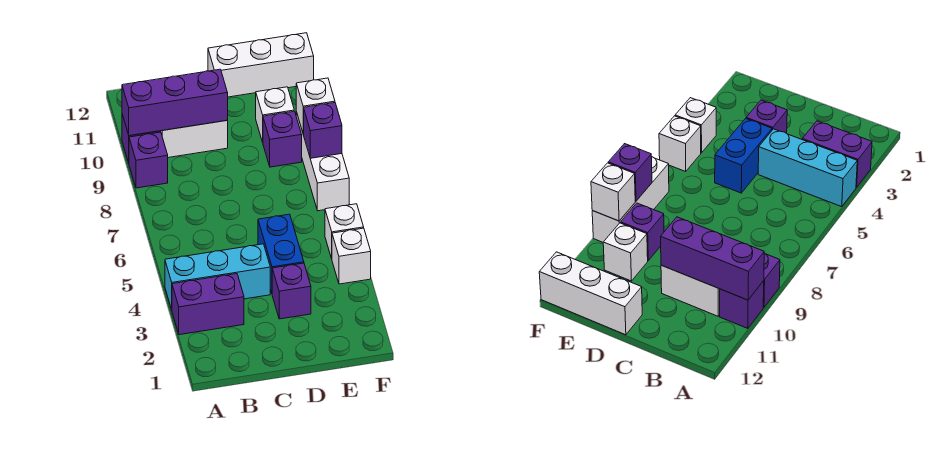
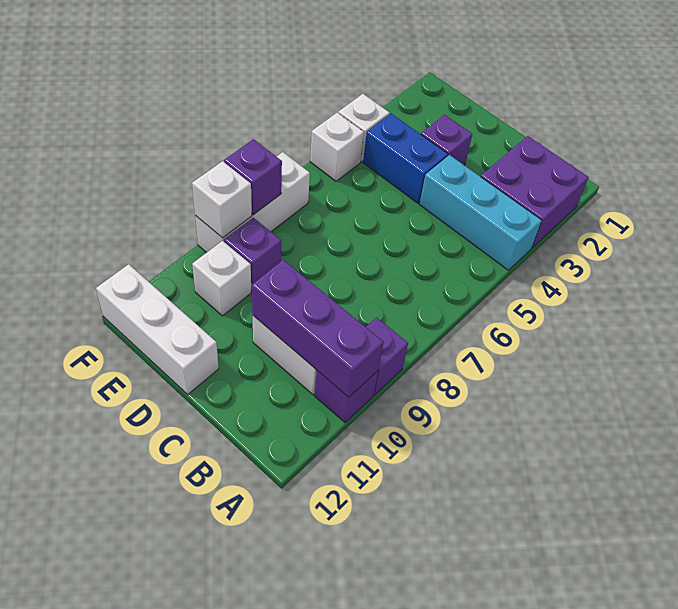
purple brick A3:B3 level 1 -> purple brick A2:B3 level 1
blue brick D4:D5 level 1 -> blue brick D4:E4 level 1

